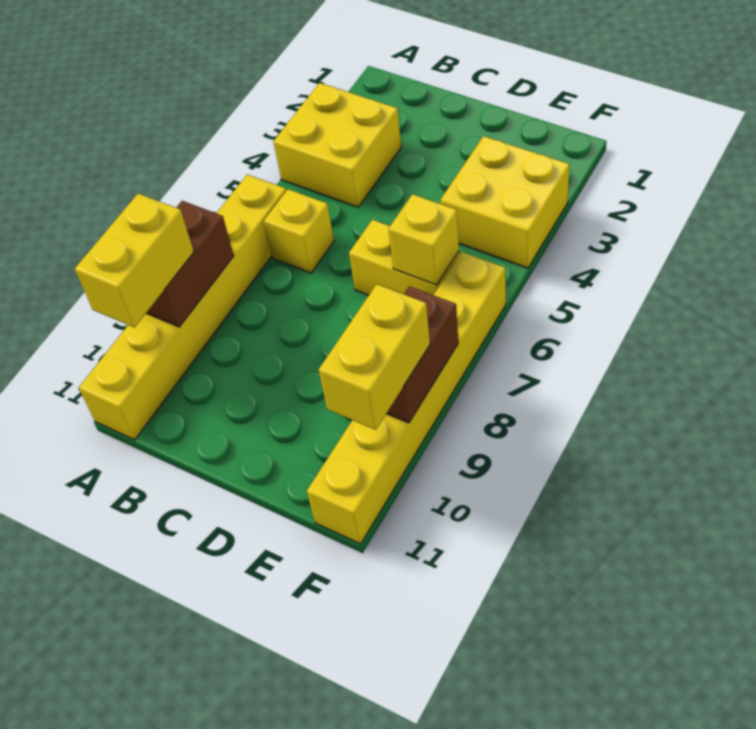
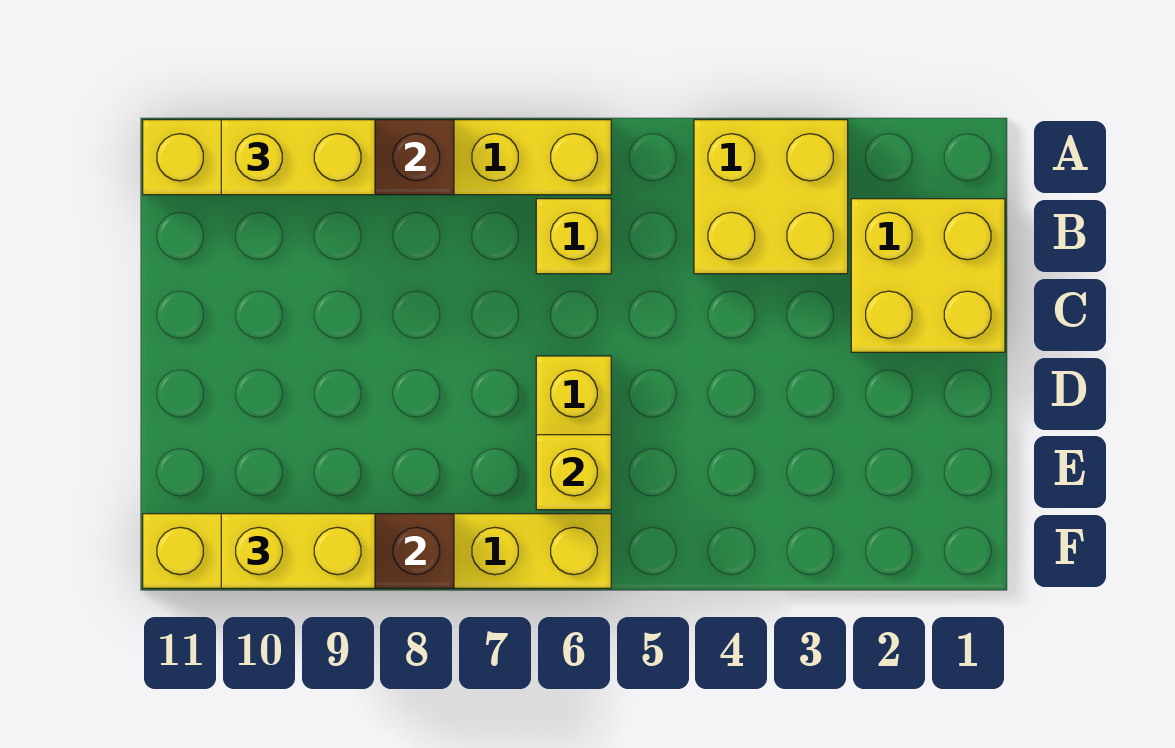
yellow brick E3:F4 level 1 -> yellow brick B1:C2 level 1

